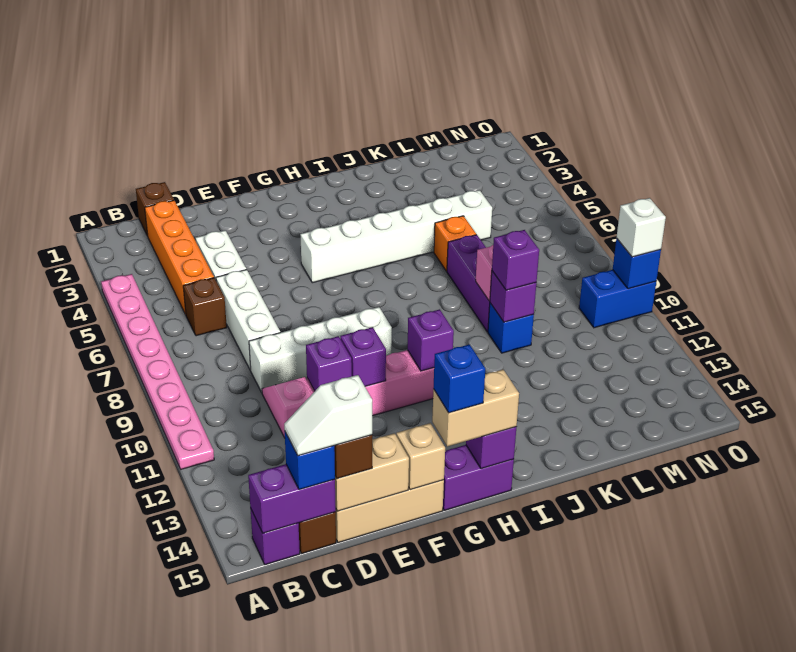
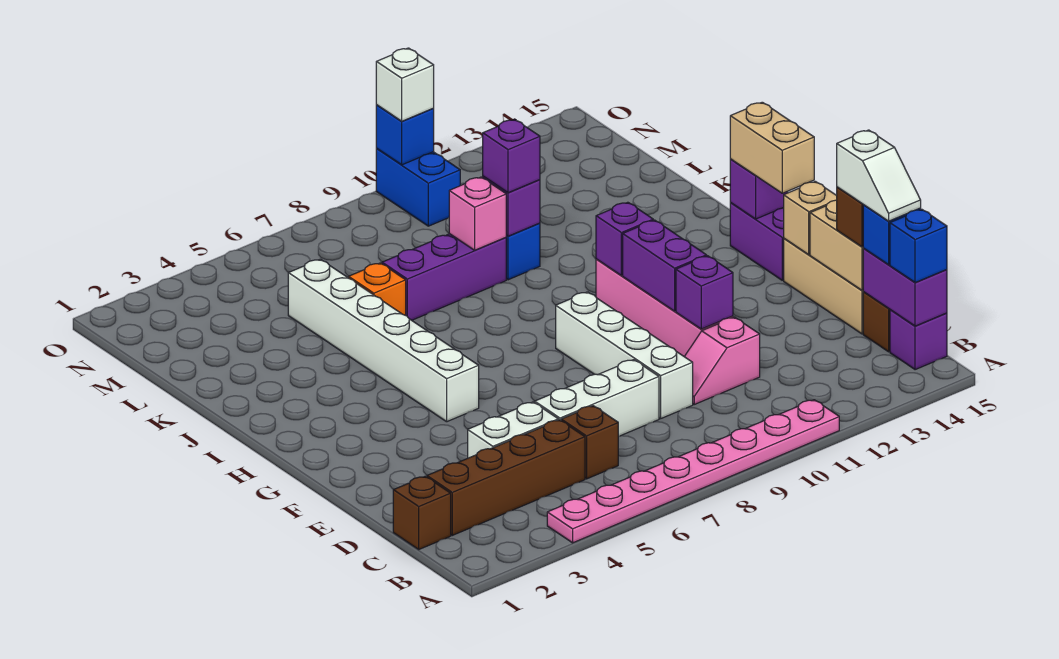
orange brick C2:C5 level 1 -> brown brick C2:C5 level 1
purple brick F11 level 2 -> purple brick F11:G11 level 2
blue brick G15 level 4 -> blue brick B15 level 3

